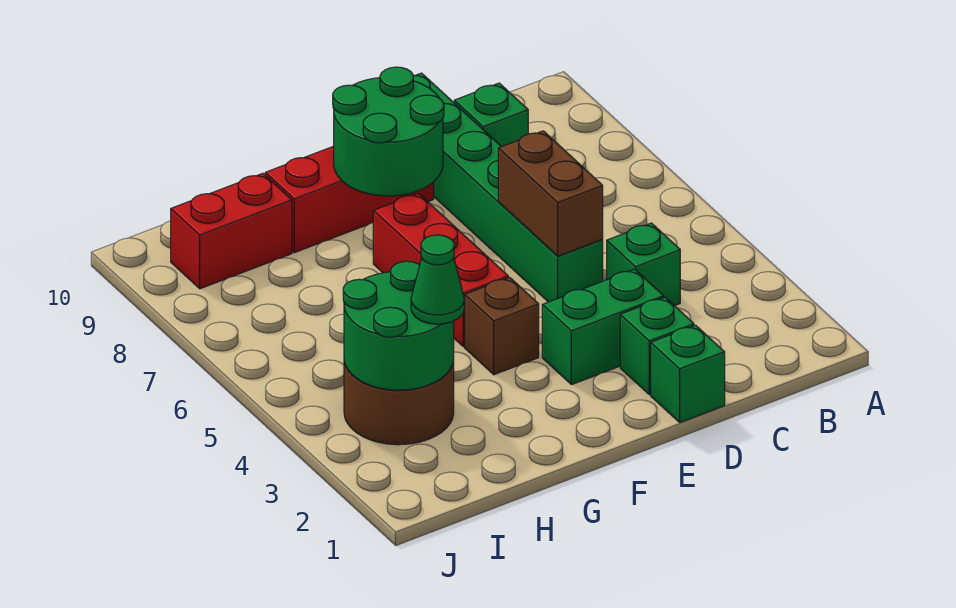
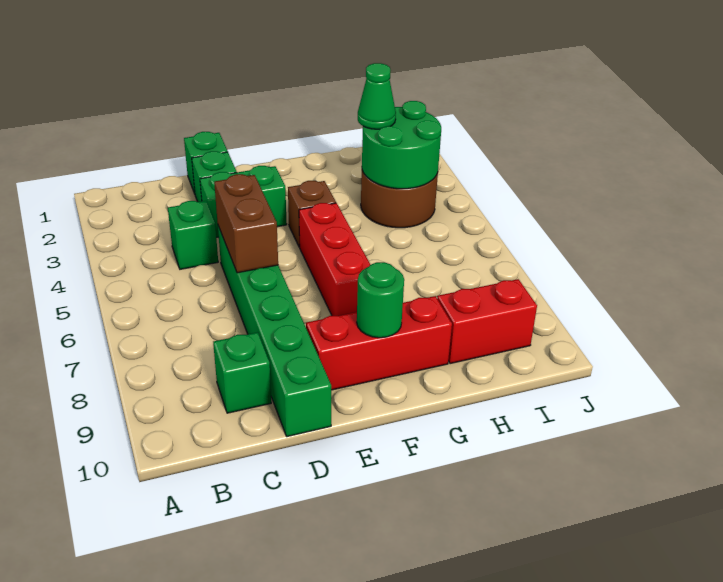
green round brick E8:F9 level 2 -> green round brick F9 level 2

